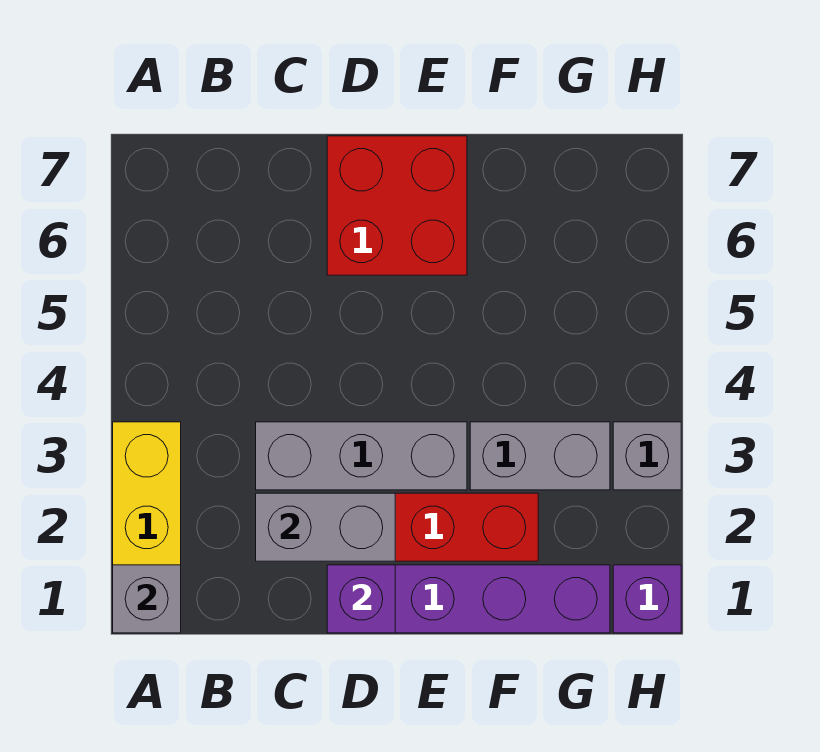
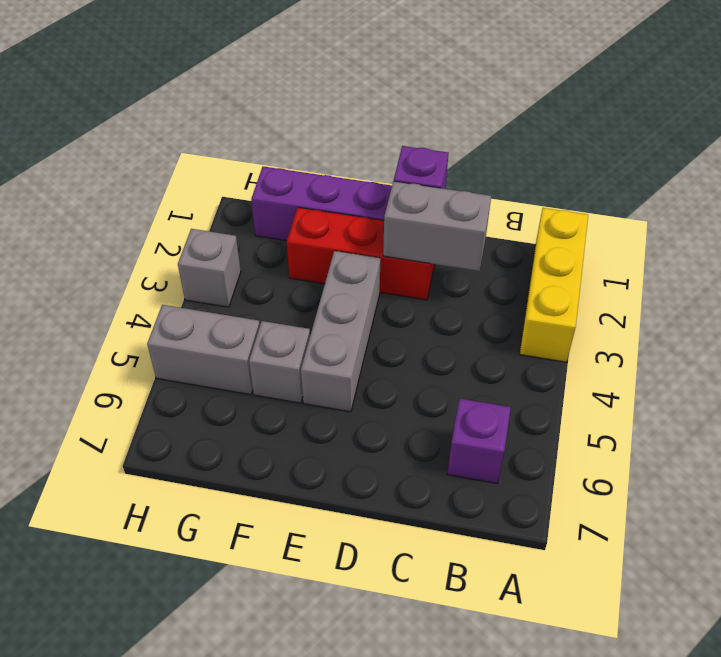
grey brick A1 level 2 -> grey brick F5 level 1
grey brick C3:E3 level 1 -> grey brick E3:E5 level 1
red brick D6:E7 level 1 -> none
grey brick F3:G3 level 1 -> grey brick G5:H5 level 1
purple brick H1 level 1 -> purple brick B6 level 1

